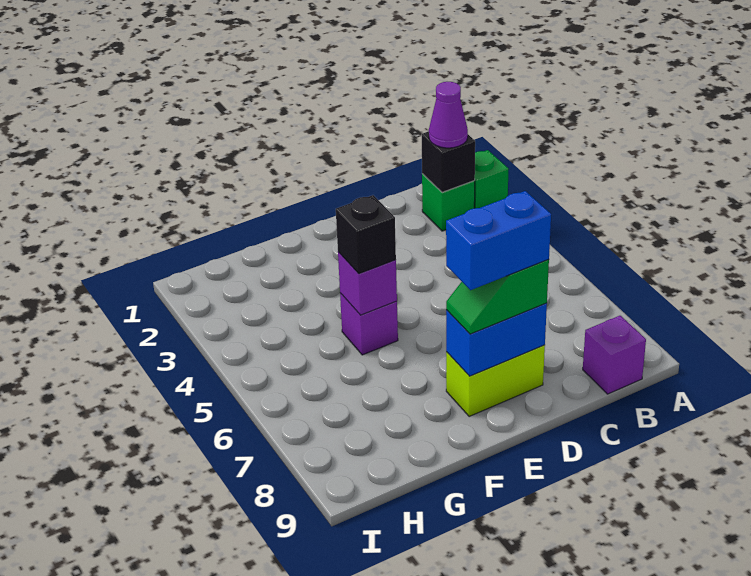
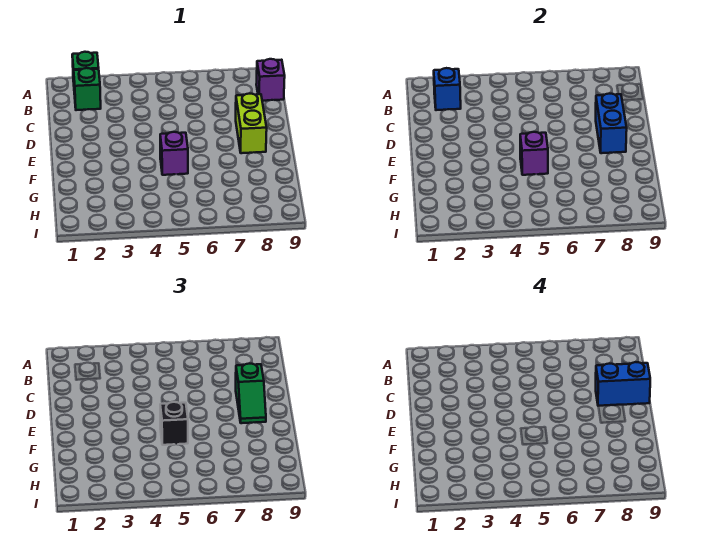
black brick B2 level 2 -> blue brick B2 level 2
purple cone B2 level 3 -> none
blue brick D8:E8 level 4 -> blue brick D8:D9 level 4

